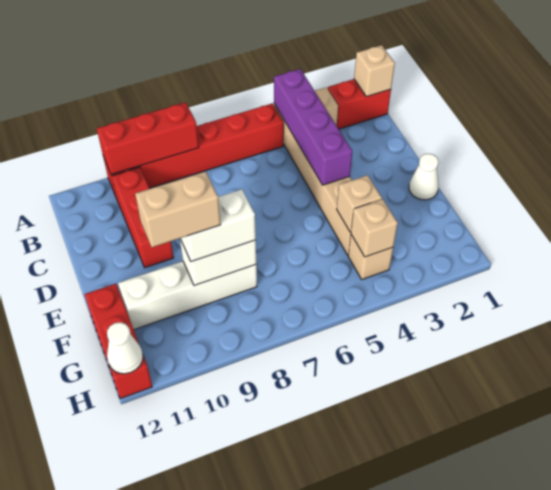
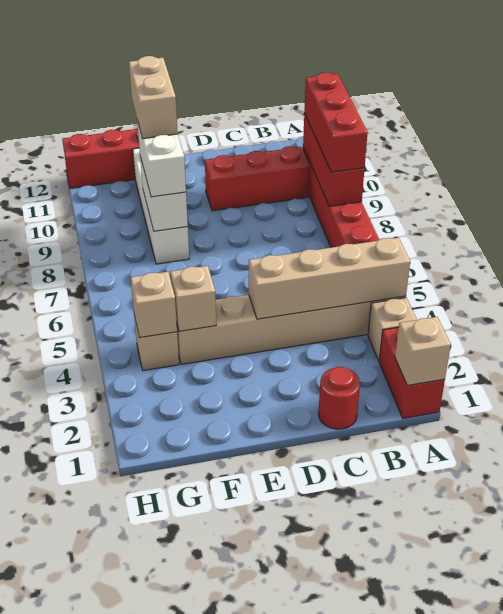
purple brick A4:D4 level 2 -> tan brick A4:D4 level 2
none -> red brick A8:A10 level 3
none -> red round brick C1 level 1
white cone E1 level 1 -> none
white cone H12 level 2 -> none

